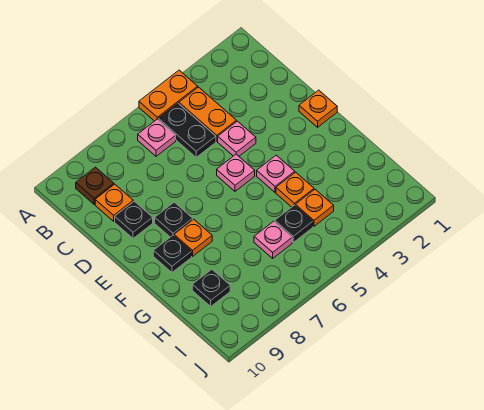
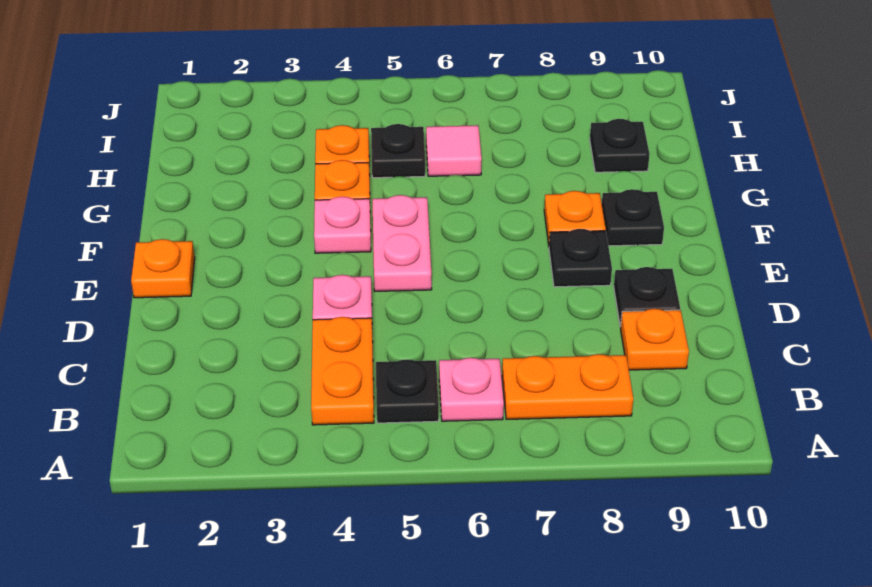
orange plate A4:A5 level 1 -> orange plate B7:B8 level 1
black plate B5:C5 level 1 -> black plate B5 level 1
brown plate B9 level 1 -> none
pink plate E5 level 1 -> pink plate E5:F5 level 1
pink plate H6 level 1 -> pink tile H6 level 1

